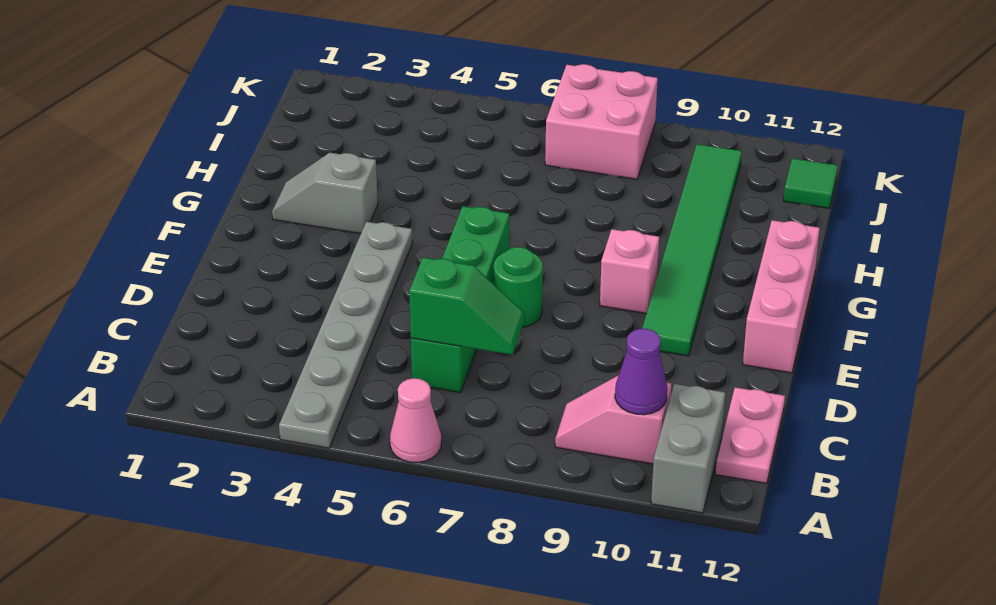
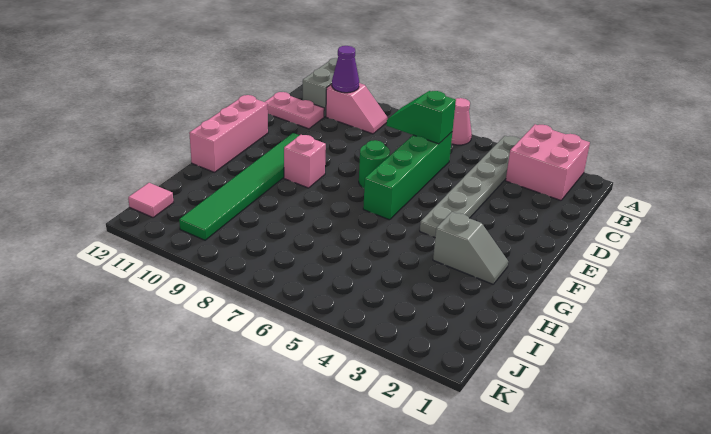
pink plate B12:C12 level 1 -> pink plate C11:C12 level 1
pink brick J7:K8 level 1 -> pink brick A2:B3 level 1
green tile J12 level 1 -> pink tile J12 level 1

